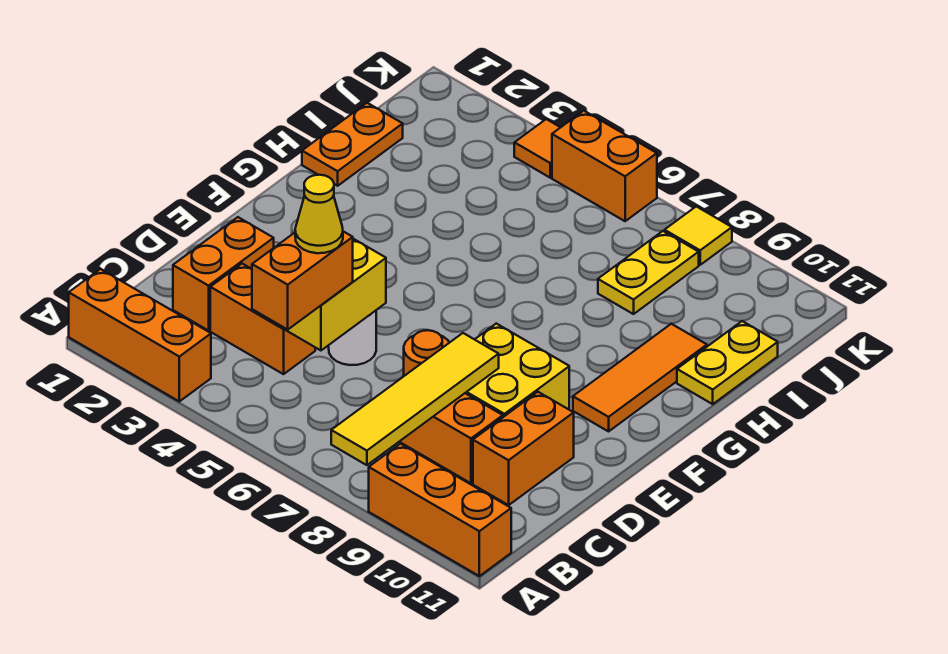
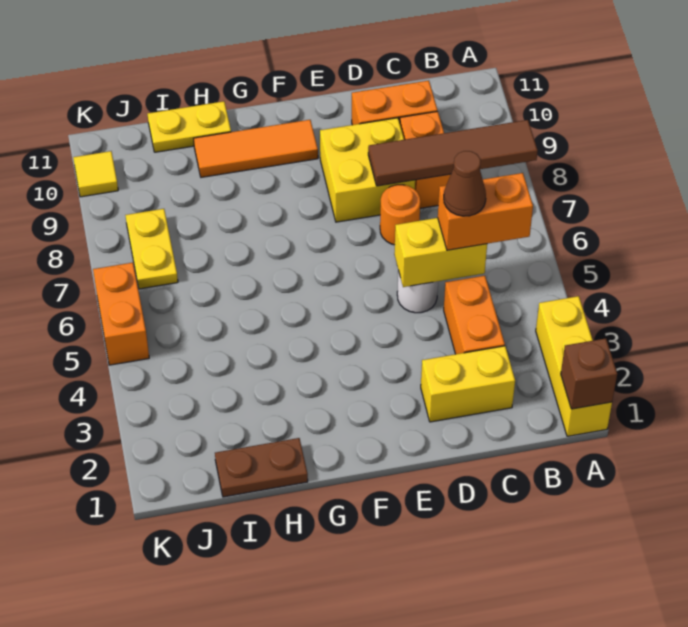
orange brick A1:A3 level 1 -> yellow brick A1:A3 level 1
none -> brown brick A1 level 2
yellow tile A8:D8 level 2 -> brown tile A8:D8 level 2
orange brick A9:A11 level 1 -> none
orange brick C2:D2 level 1 -> yellow brick C2:D2 level 1
yellow cone C5 level 4 -> brown cone C5 level 4
orange plate H1:I1 level 1 -> brown plate H1:I1 level 1
yellow plate I8:J8 level 1 -> yellow plate J7:J8 level 1
orange tile K4 level 1 -> none
yellow tile K8 level 1 -> yellow tile K10 level 1

